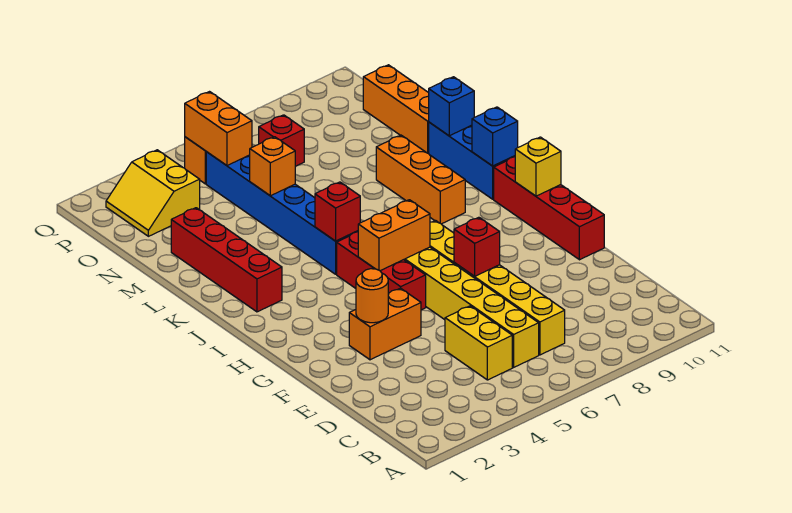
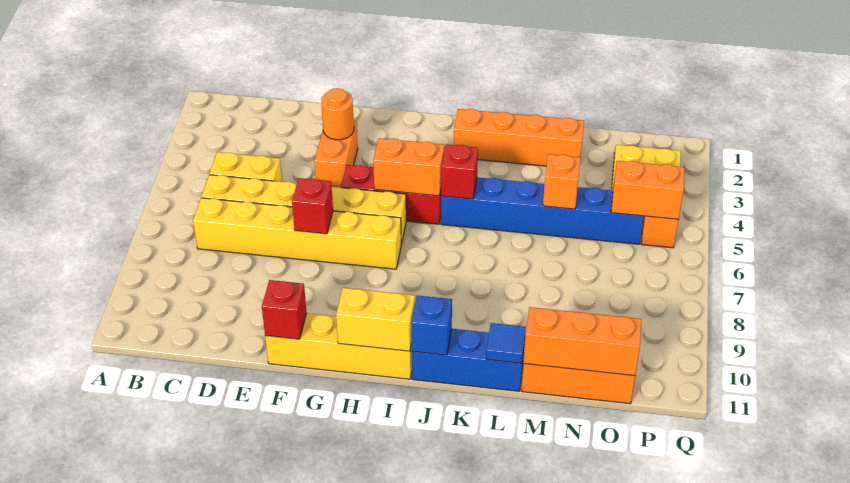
red brick F11:I11 level 1 -> yellow brick F11:I11 level 1
orange brick H5:H6 level 2 -> orange brick H5:I5 level 2
yellow brick H11 level 2 -> yellow brick H11:I11 level 2
red brick J2:M2 level 1 -> orange brick J2:M2 level 1
orange brick J9:L9 level 1 -> orange brick M11:O11 level 2
blue brick L11 level 2 -> blue tile L11 level 2
red brick O7 level 1 -> red brick F11 level 2

